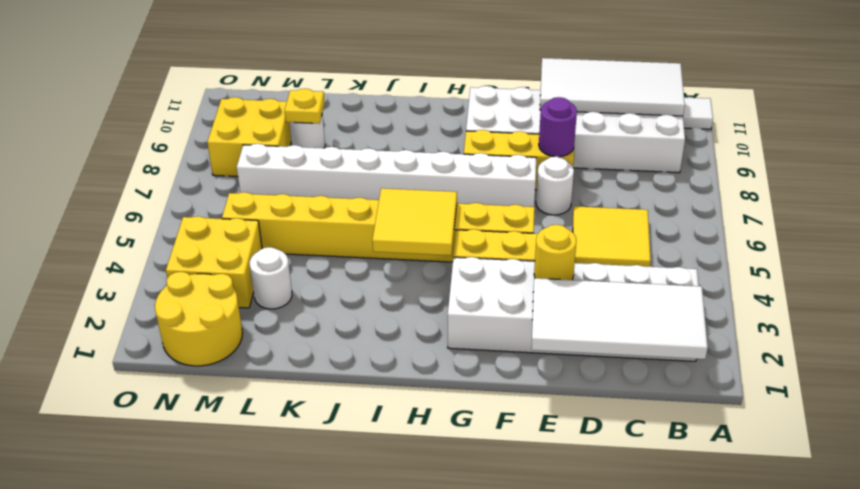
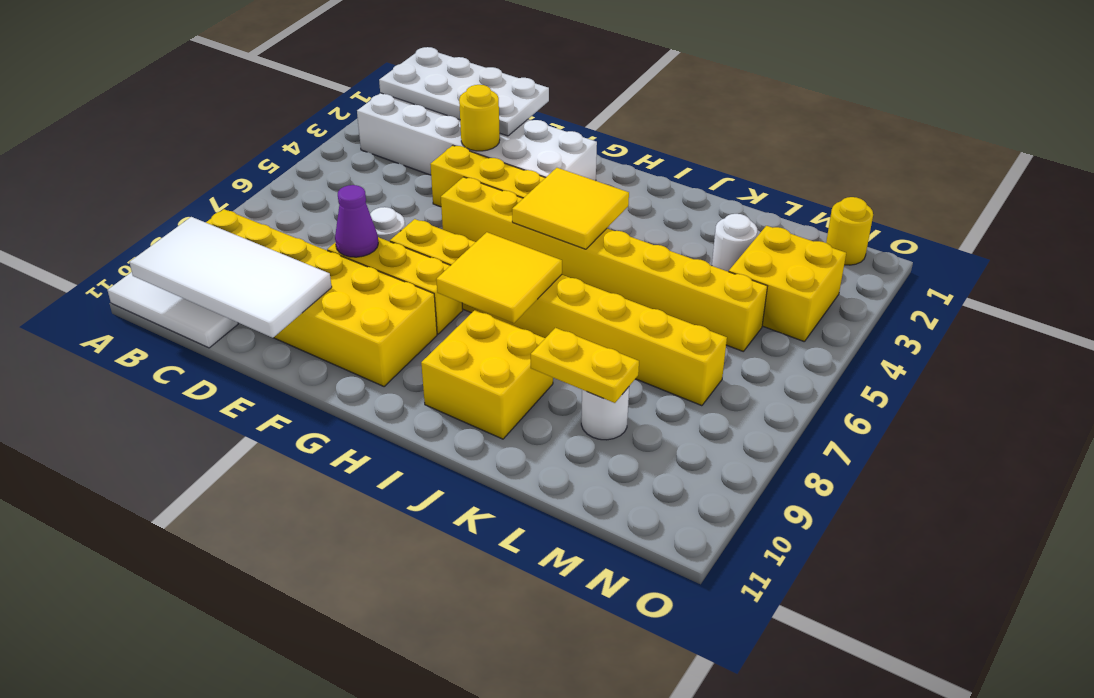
white tile B1:E2 level 2 -> white plate B1:E2 level 2
white brick B9:G10 level 1 -> yellow brick B9:G10 level 1
yellow tile C5:D6 level 1 -> yellow tile H7:I8 level 2
purple round brick E8 level 2 -> purple cone E8 level 2
white brick F7:M7 level 1 -> yellow brick F7:M7 level 1
yellow plate L9 level 2 -> yellow plate K9:L9 level 2
yellow round brick M1:N2 level 1 -> yellow round brick N1 level 1
yellow brick M8:N9 level 1 -> yellow brick I9:J10 level 1

